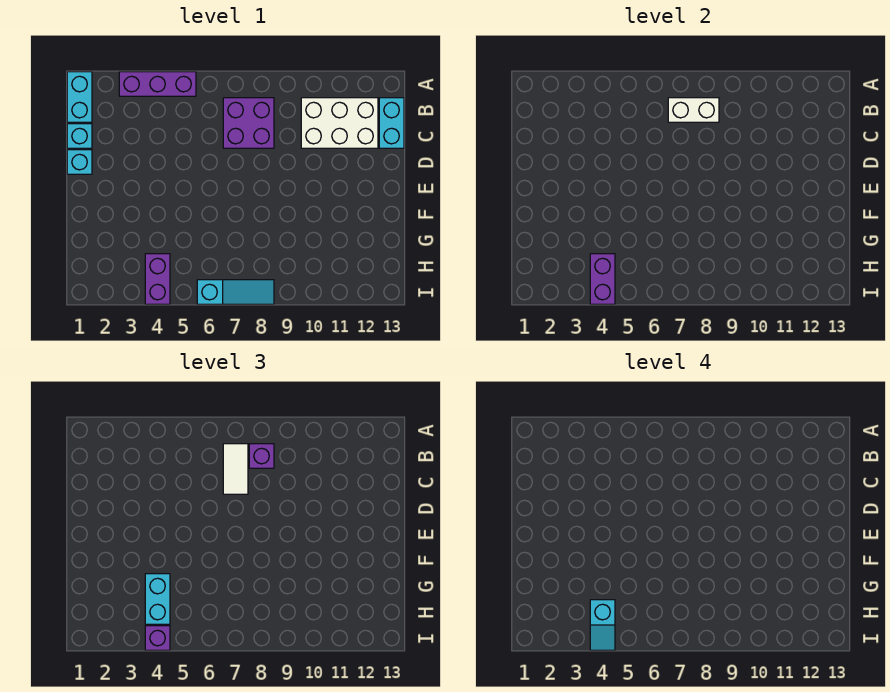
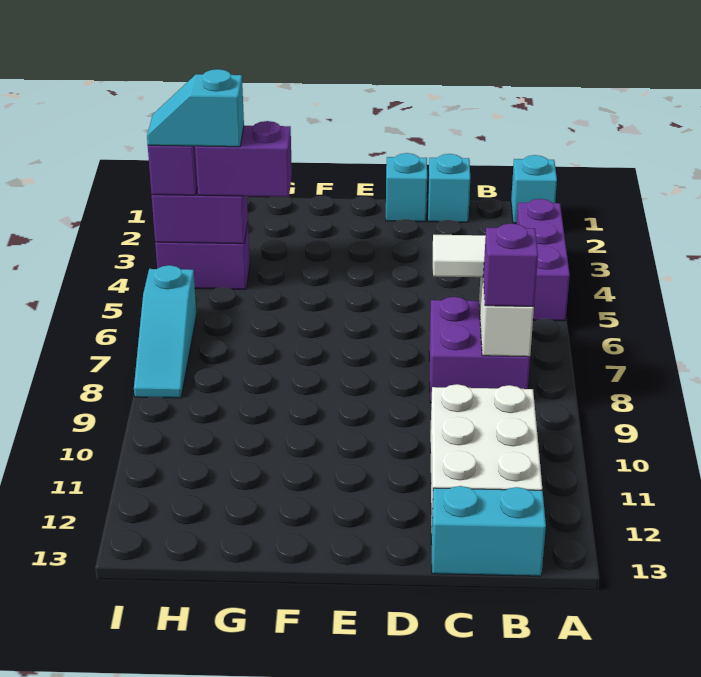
cyan brick A1:B1 level 1 -> cyan brick A1 level 1
cyan brick G4:H4 level 3 -> purple brick G4:H4 level 3

